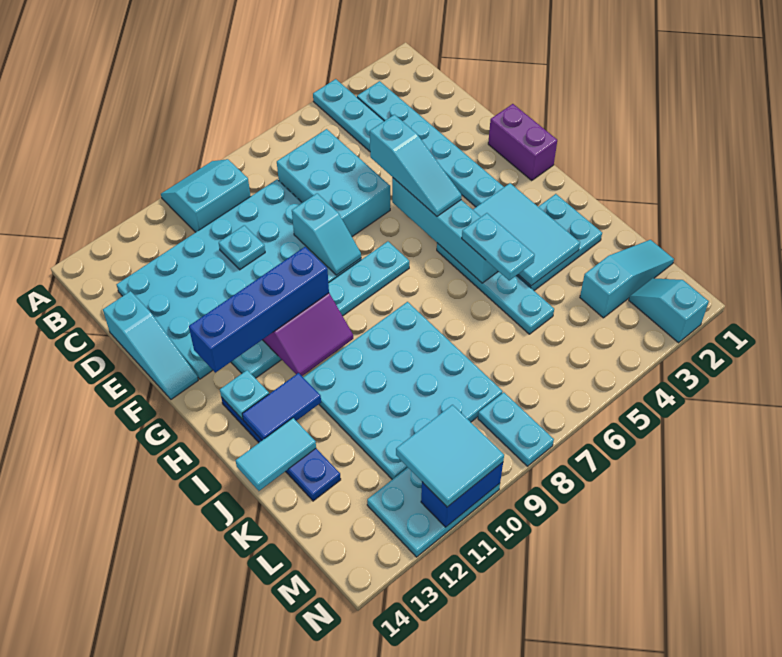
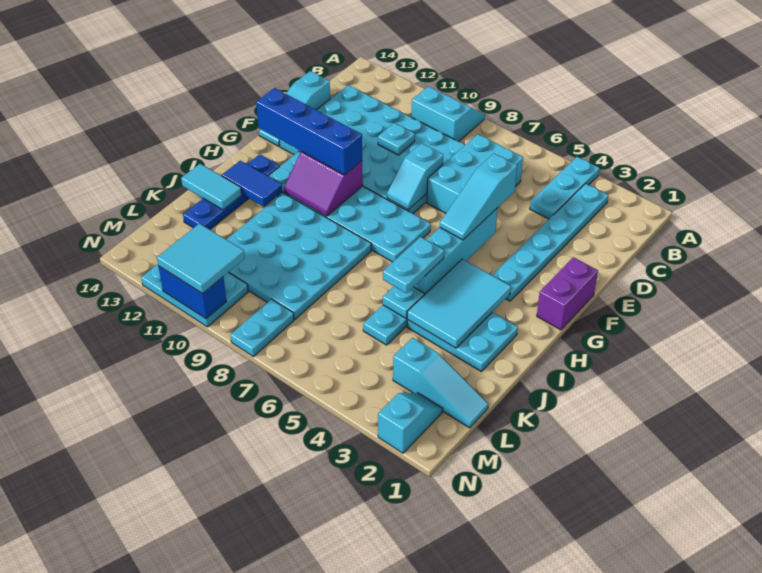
cyan plate G7:G12 level 1 -> cyan plate G7:H12 level 1
cyan plate H13 level 2 -> cyan plate J5 level 2

